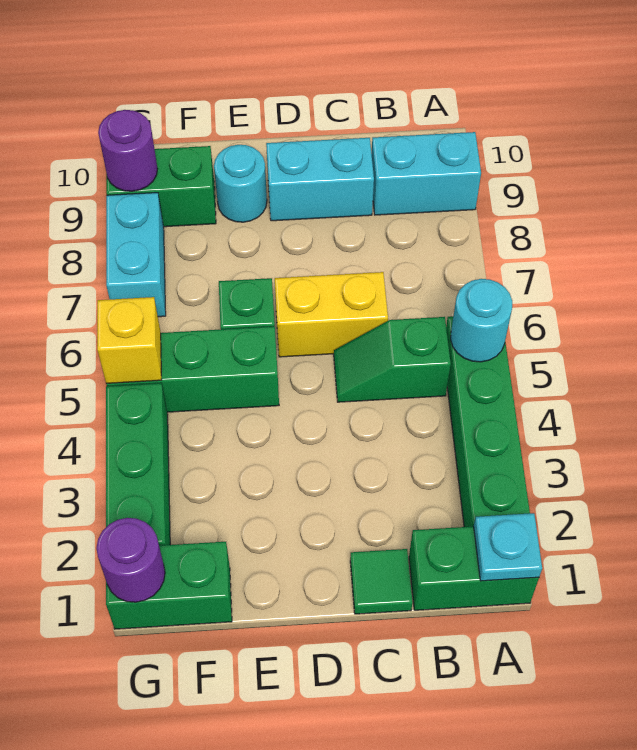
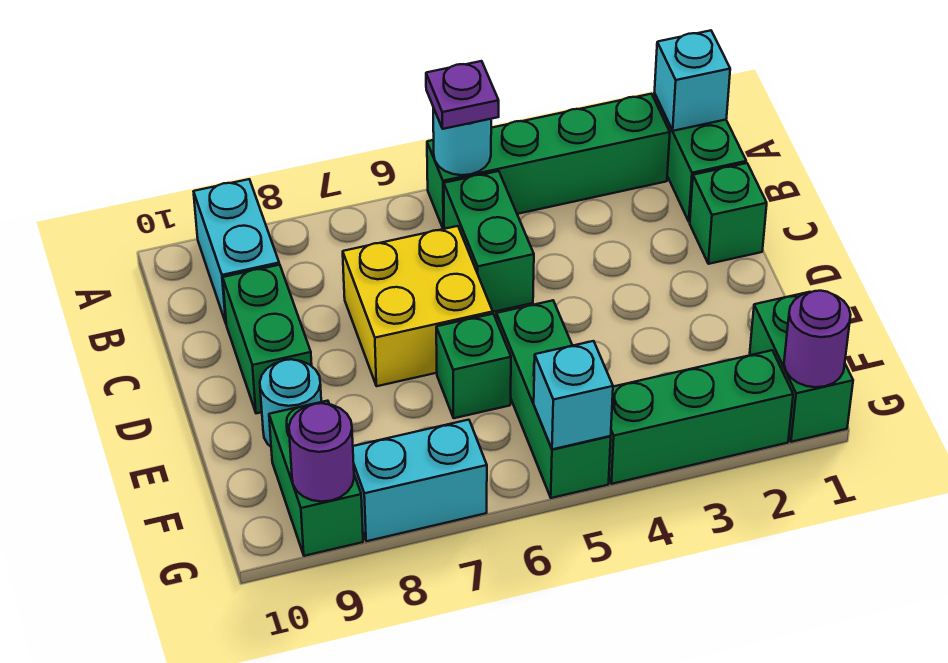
cyan plate A1 level 2 -> cyan brick A1 level 2
none -> purple plate A5 level 3
green slope B5:C5 level 1 top B -> green brick B5:C5 level 1
green tile C1 level 1 -> green brick C1 level 1
yellow brick C6:D6 level 1 -> yellow brick C6:D7 level 1
cyan brick C9:D9 level 1 -> green brick C9:D9 level 1
yellow brick G5 level 2 -> cyan brick G5 level 2

